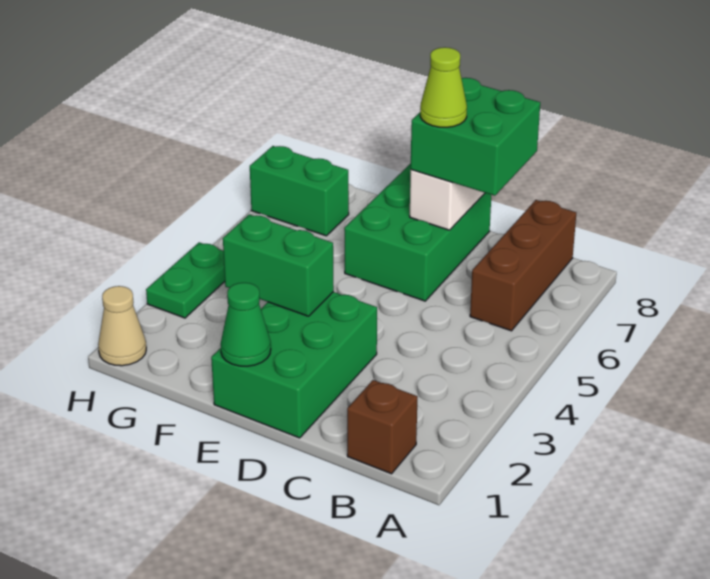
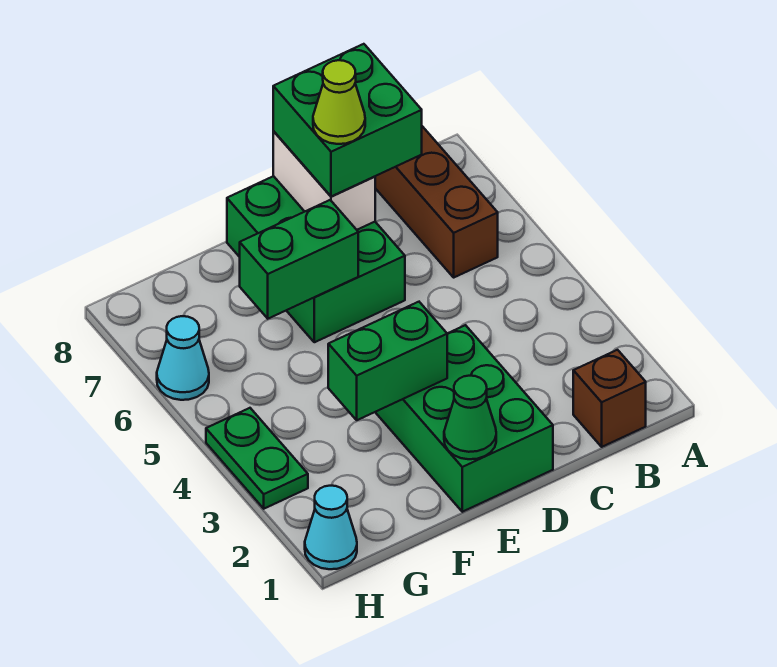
green brick G7:H7 level 1 -> green brick E6:F6 level 2
tan cone H1 level 1 -> cyan cone H1 level 1
none -> cyan cone H6 level 1

